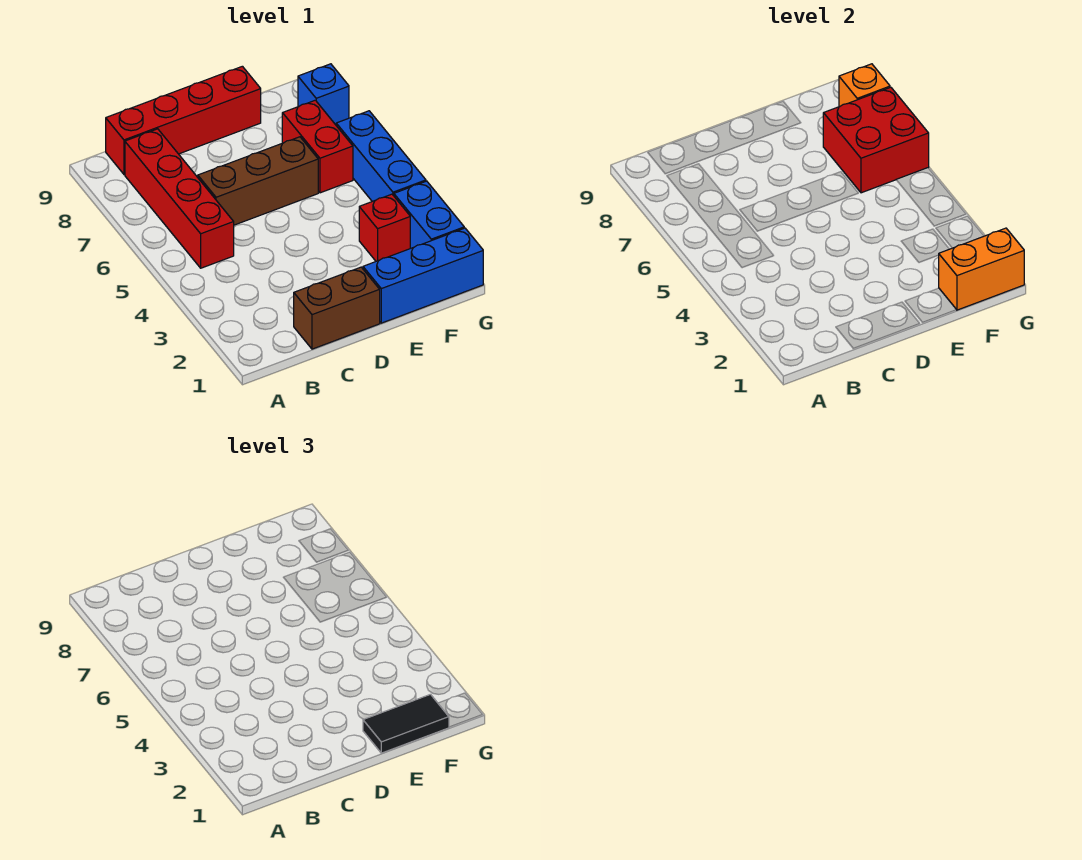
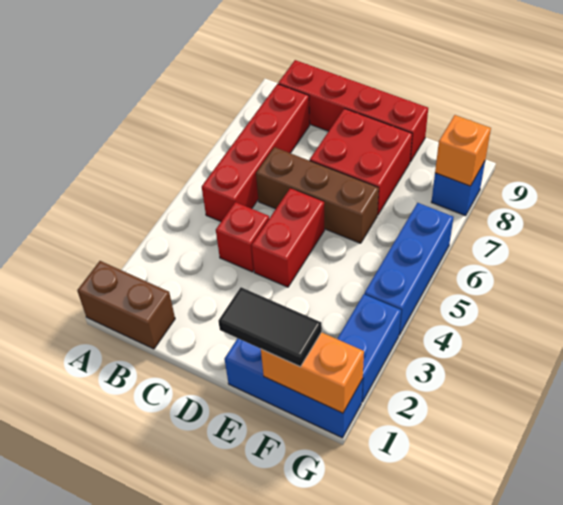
brown brick C1:D1 level 1 -> brown brick A1:B1 level 1
red brick F3 level 1 -> red brick C4 level 1
red brick F6:F7 level 1 -> red brick D4:D5 level 1
red brick F6:G7 level 2 -> red brick D7:E8 level 1

